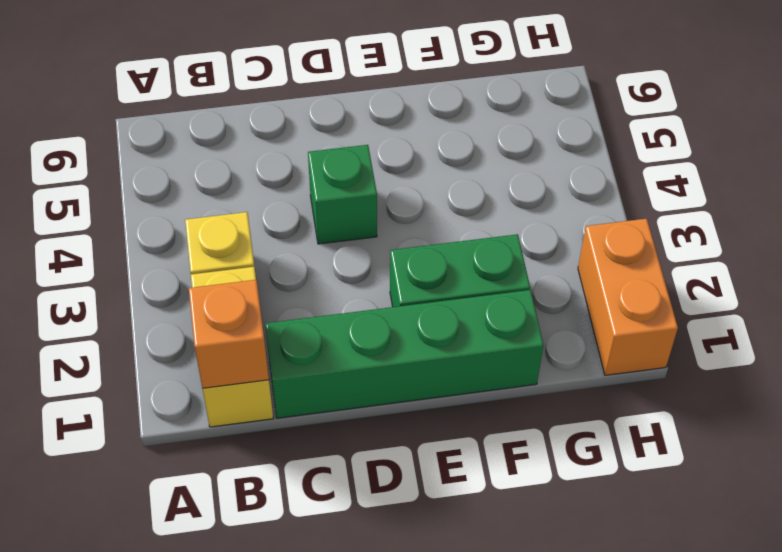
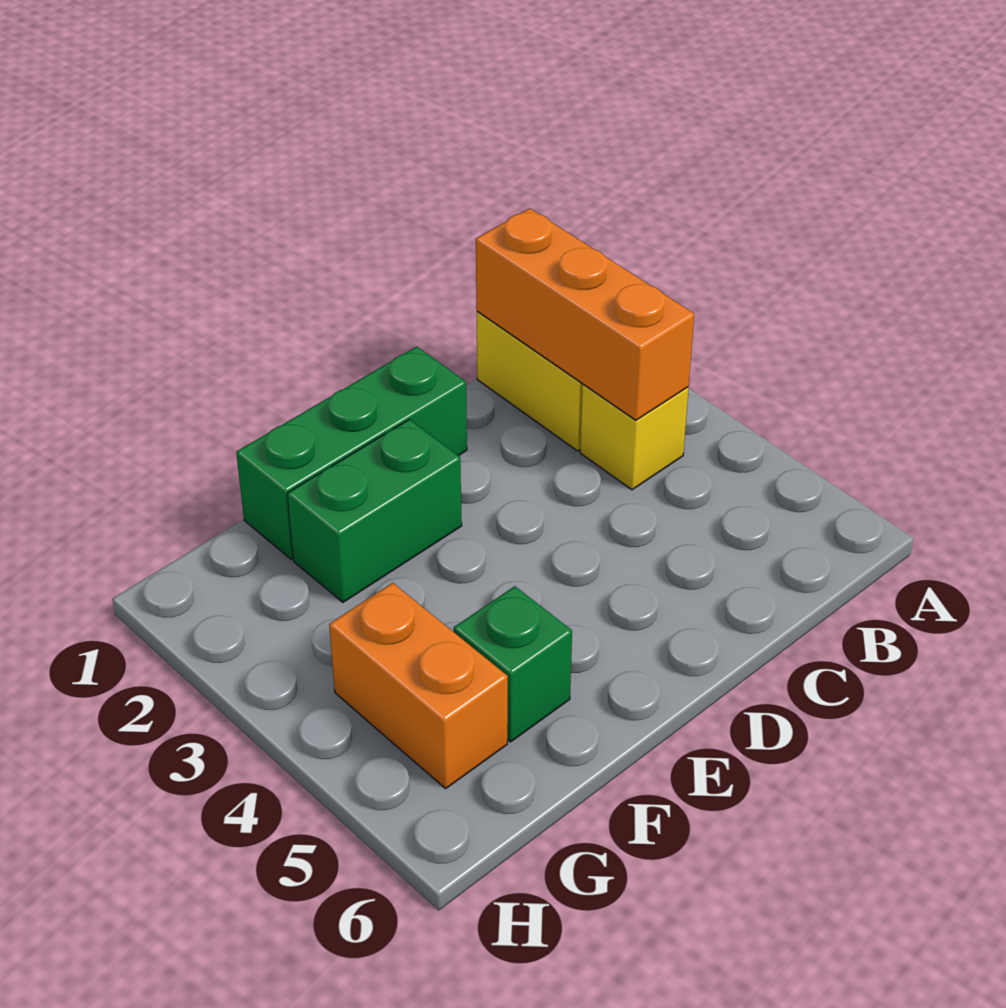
orange brick B1 level 2 -> orange brick B1:B3 level 2
green brick C1:F1 level 1 -> green brick D1:F1 level 1
green brick D4 level 1 -> green brick F5 level 1
orange brick H1:H2 level 1 -> orange brick G4:G5 level 1

